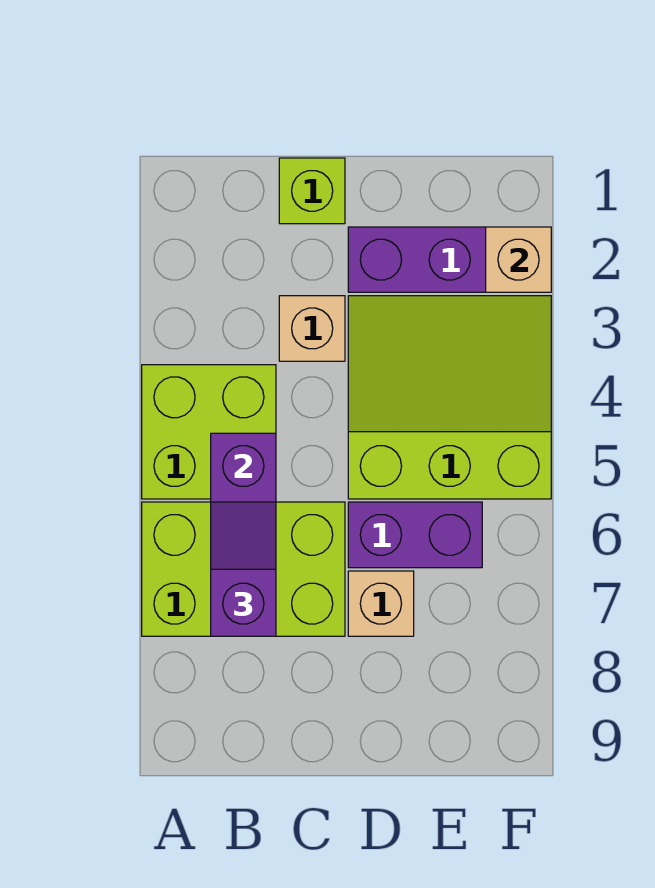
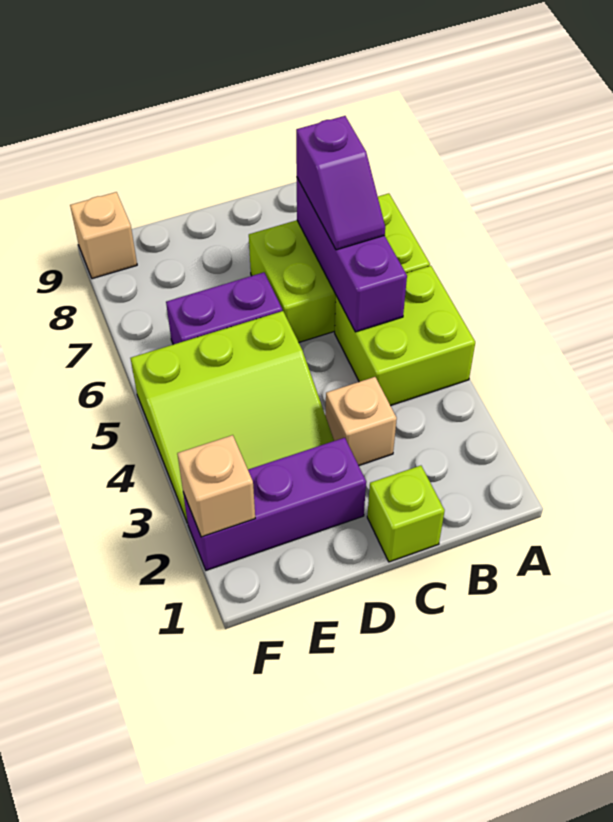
tan brick D7 level 1 -> tan brick F9 level 1

